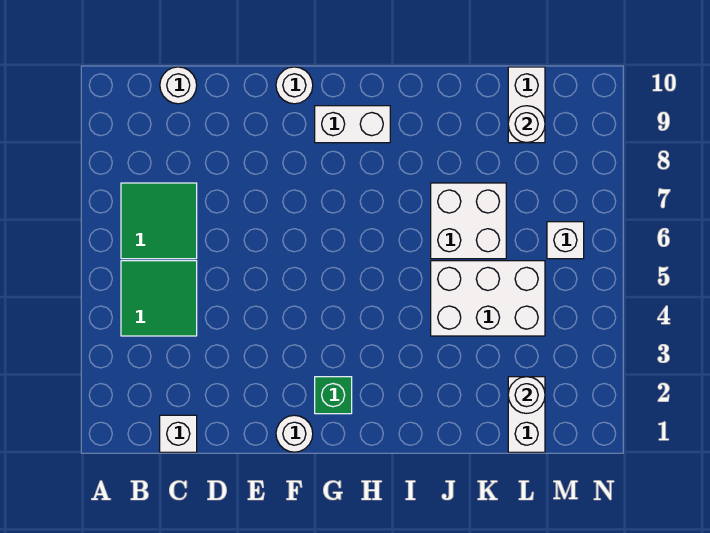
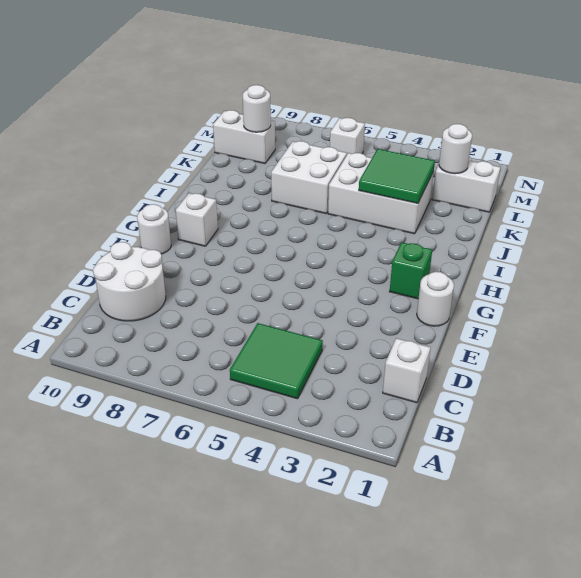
green tile B6:C7 level 1 -> green tile J3:K4 level 2
white round brick C10 level 1 -> white round brick C9:D10 level 1
white brick G9:H9 level 1 -> white brick G9 level 1
white brick J4:L5 level 1 -> white brick J3:K5 level 1

